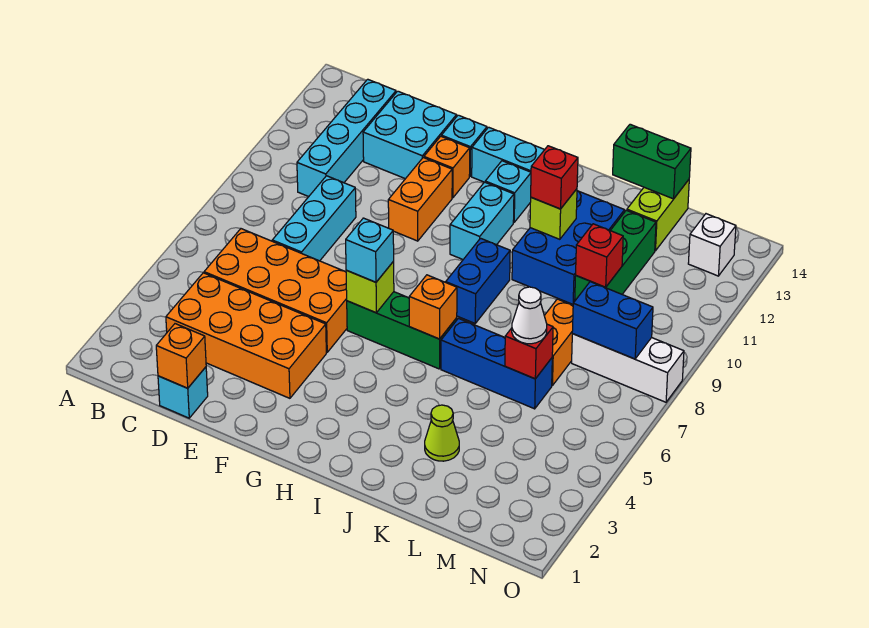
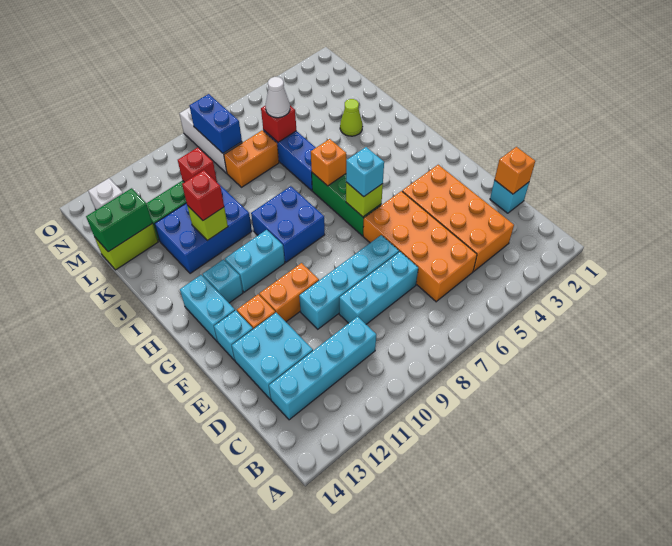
none -> cyan brick E7:E10 level 1
blue brick I8:I9 level 1 -> blue brick H8:I9 level 1
green brick K14:L14 level 2 -> green brick L13:L14 level 2

